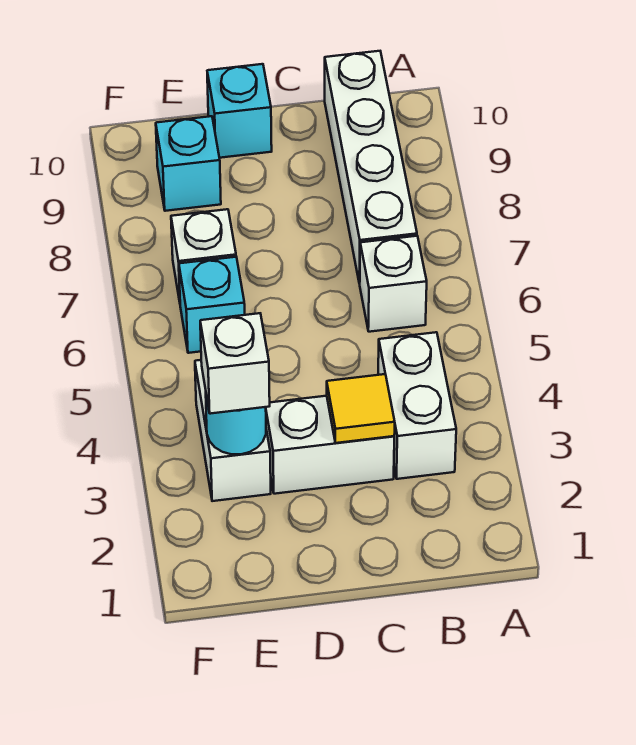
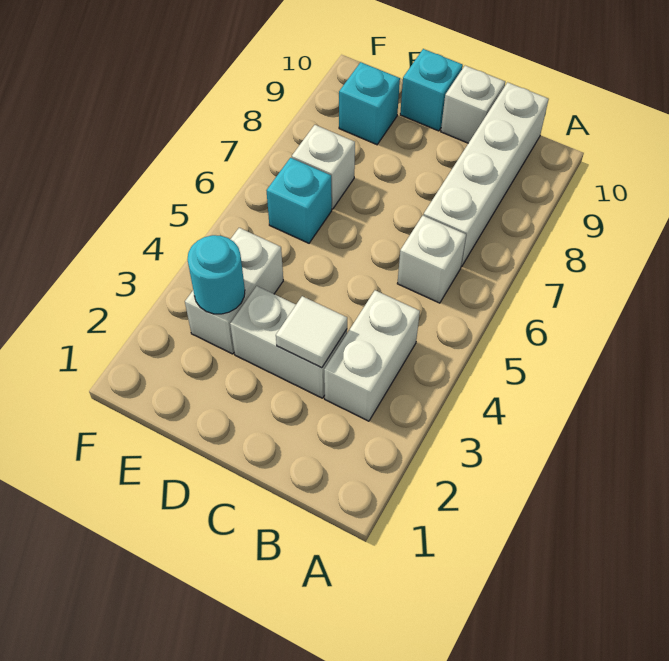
yellow tile C3 level 2 -> white tile C3 level 2
white brick E3 level 3 -> white brick C10 level 1

